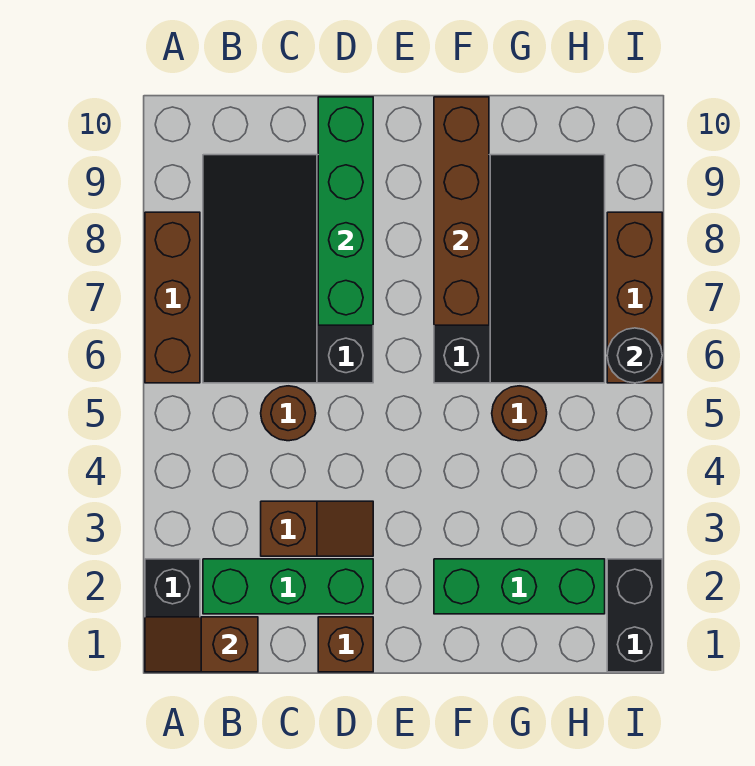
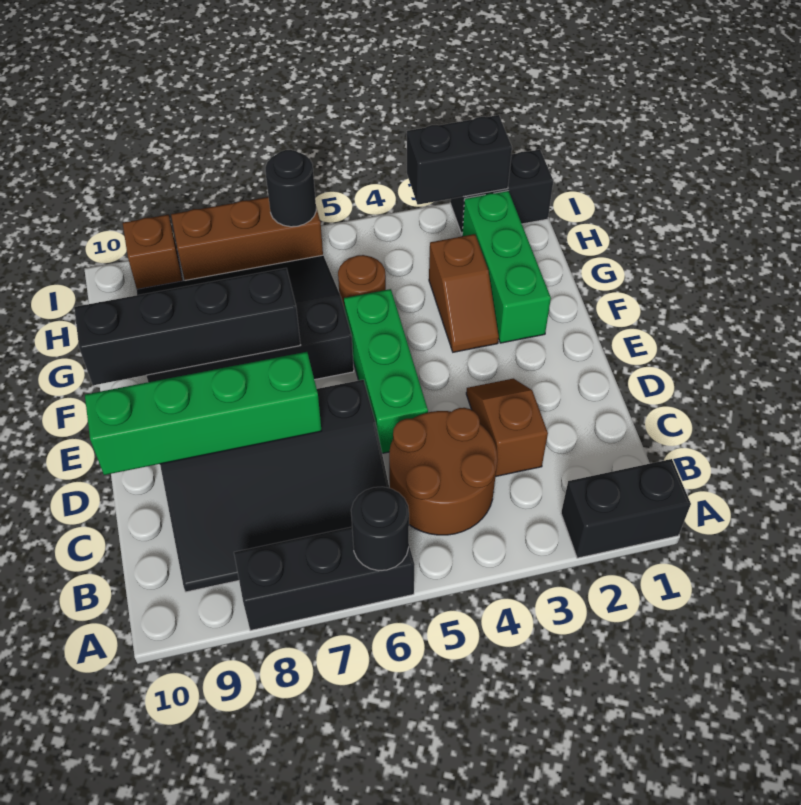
brown slope A1:B1 level 2 top B -> brown slope F3:G3 level 1 top G
brown brick A6:A8 level 1 -> black brick A6:A8 level 1
none -> black round brick A6 level 2
green brick B2:D2 level 1 -> green brick D5:F5 level 1
brown round brick C5 level 1 -> brown round brick B4:C5 level 1
brown brick D1 level 1 -> brown brick I9 level 1
brown brick F7:F10 level 2 -> black brick F7:F10 level 2
none -> black brick I2:I3 level 2

